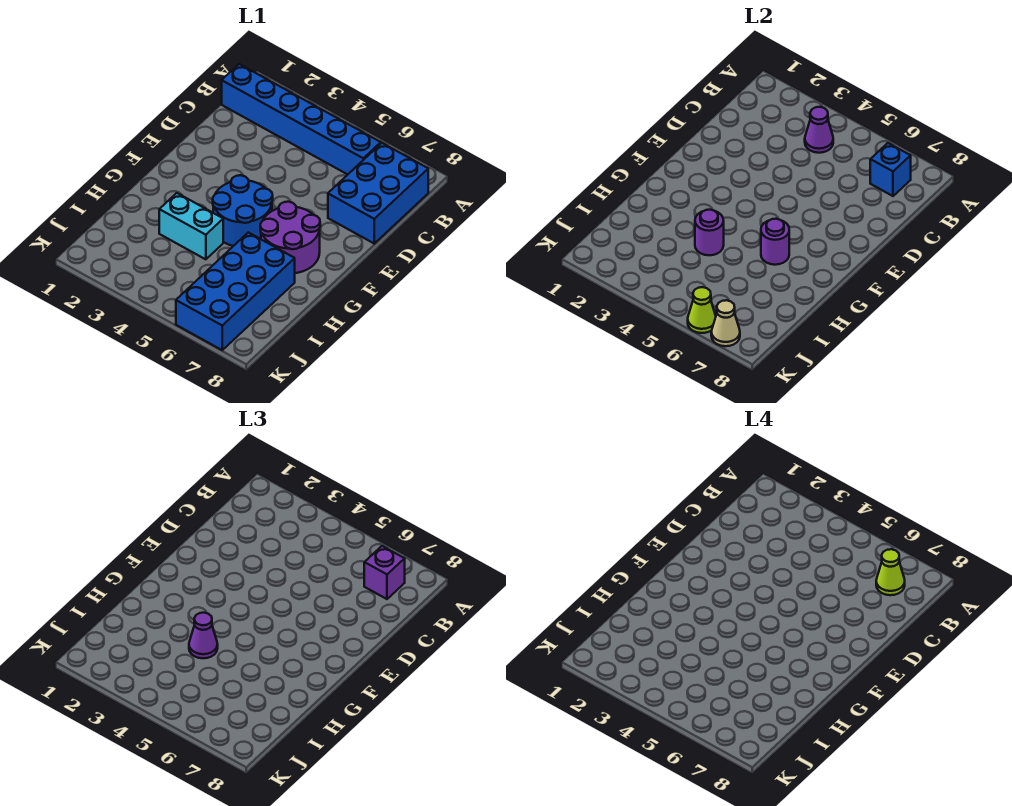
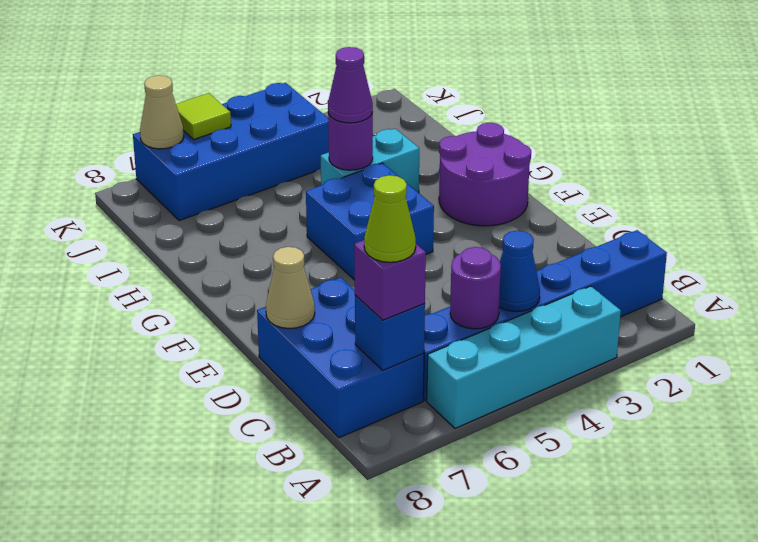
none -> cyan brick A3:A6 level 1
purple cone B4 level 2 -> blue cone B4 level 2
none -> tan cone D8 level 2
blue round brick F4:G5 level 1 -> blue brick F4:G5 level 1
purple round brick F6:G7 level 1 -> purple round brick F1:G2 level 1
purple round brick G6 level 2 -> purple round brick B5 level 2
blue brick H6:K7 level 1 -> blue brick J4:K7 level 1
lime cone K6 level 2 -> lime tile K6 level 2

